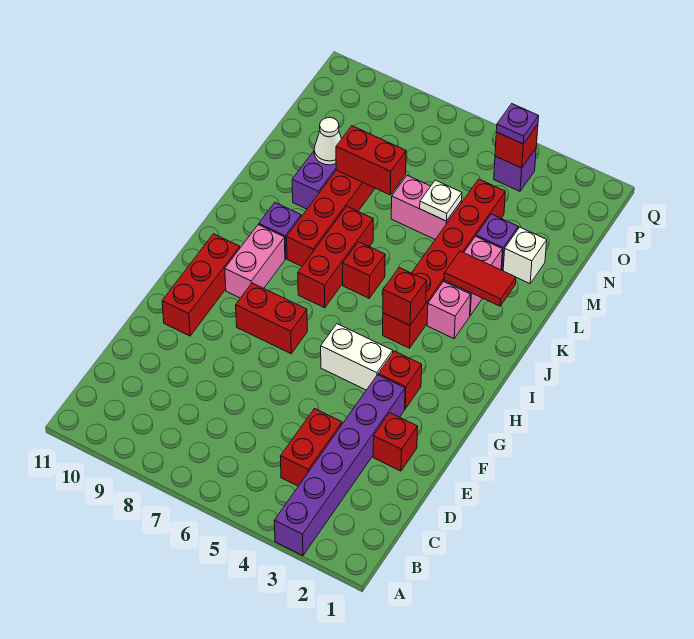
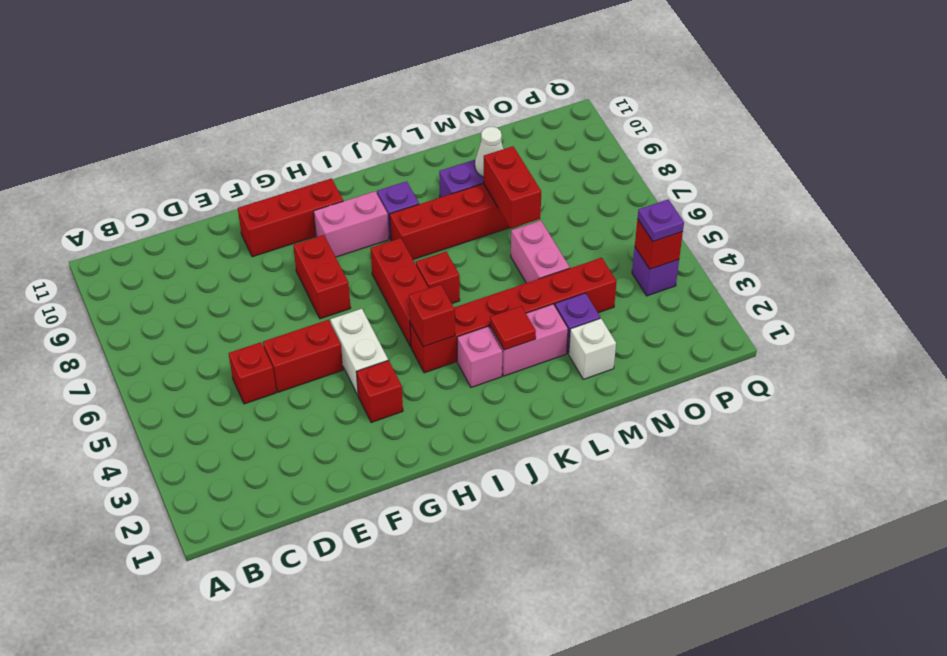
purple brick A3:F3 level 1 -> none
red brick C4:D4 level 1 -> red brick E5:F5 level 1
red brick E2 level 1 -> red brick D5 level 1
red brick I7:K7 level 1 -> red brick I5:I7 level 1
red tile K2:K3 level 2 -> red tile K3 level 2
white plate M5 level 2 -> none

